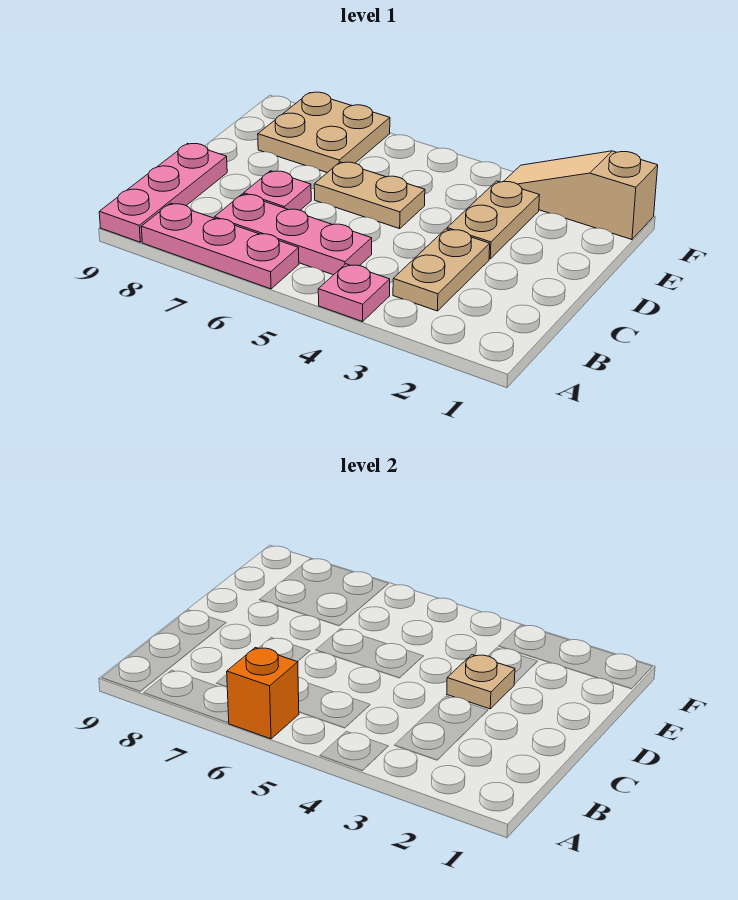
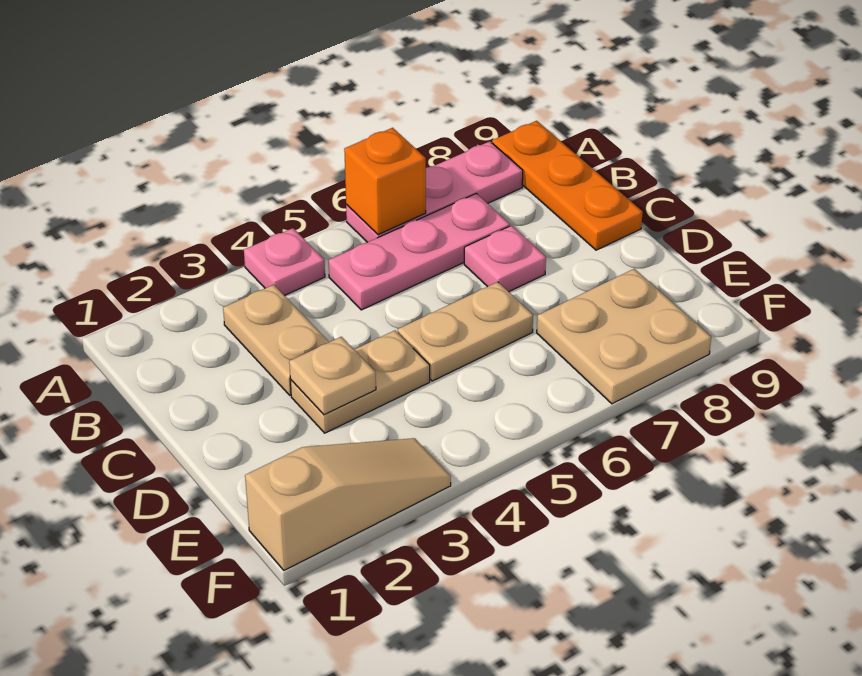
pink plate A9:C9 level 1 -> orange plate A9:C9 level 1
tan plate D3:E3 level 1 -> tan plate D3:D4 level 1

